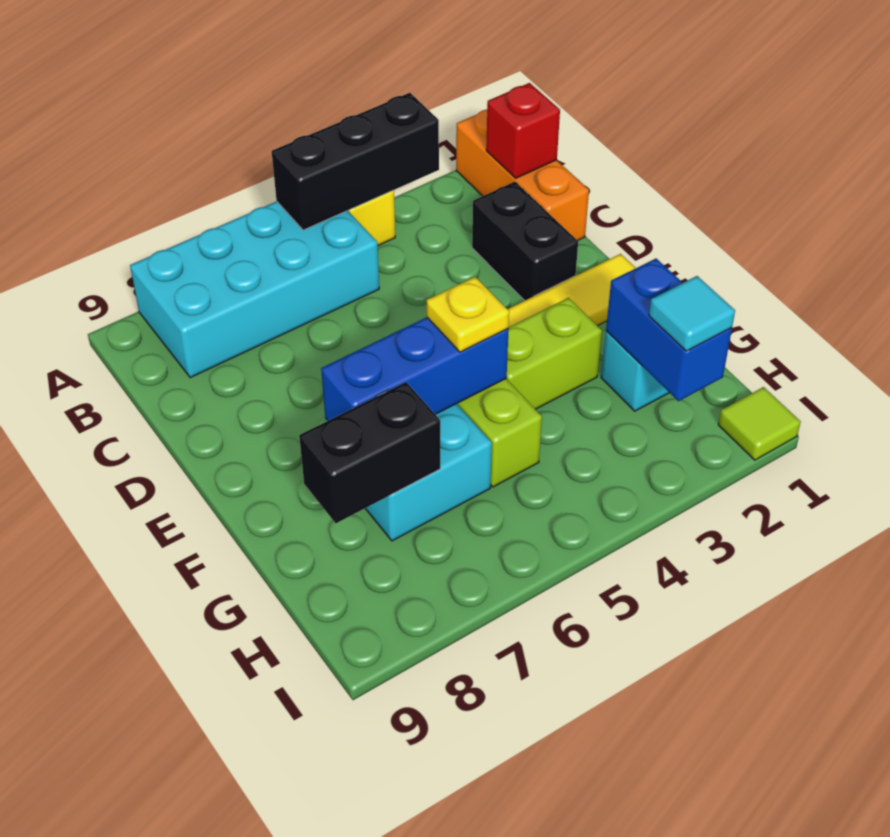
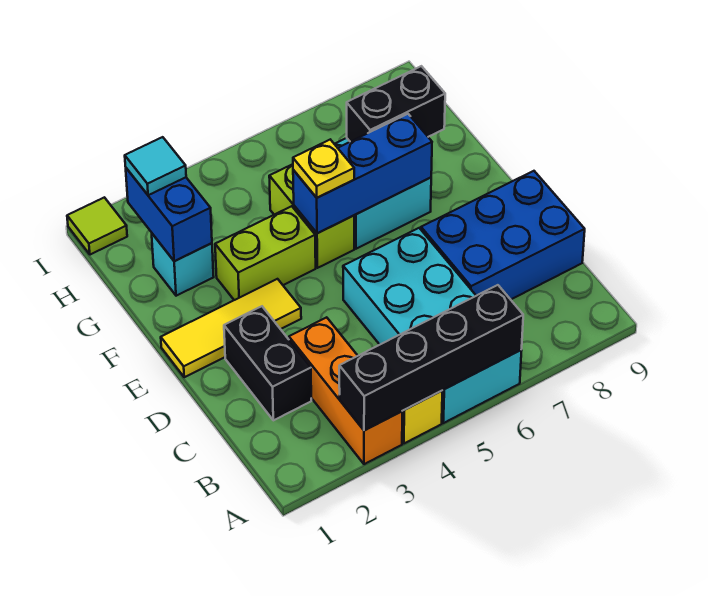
orange brick A1:C1 level 1 -> orange brick A3:C3 level 1
black brick A3:A5 level 2 -> black brick A3:A6 level 2
cyan brick A5:B8 level 1 -> cyan brick A5:D6 level 1
red brick B1 level 2 -> none
none -> blue brick C7:D9 level 1

